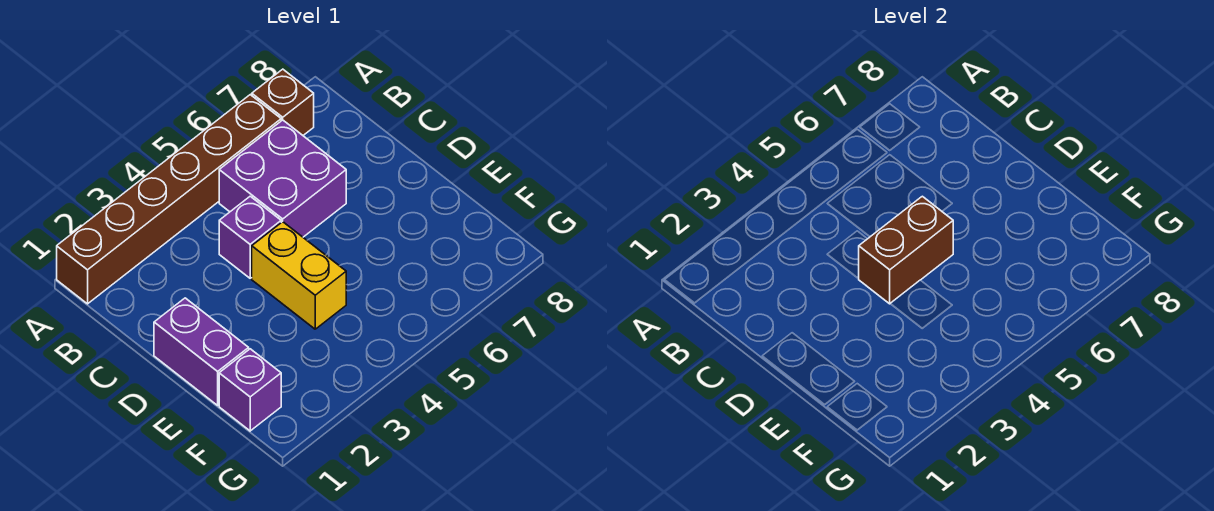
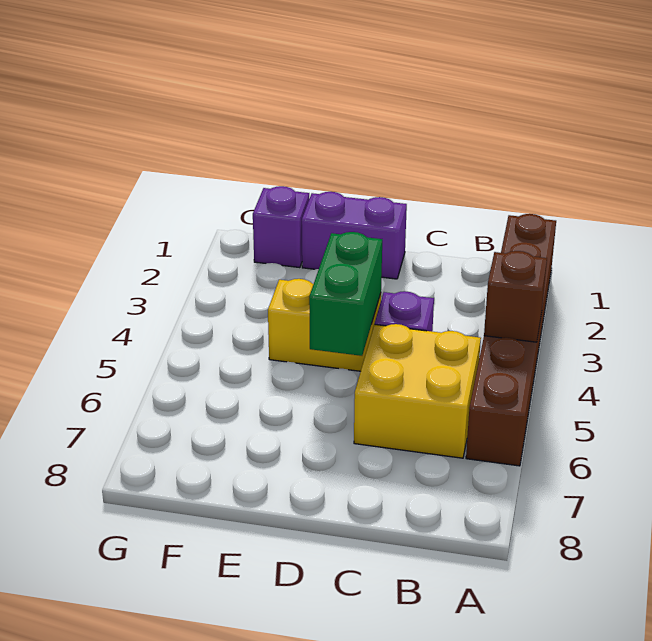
brown brick A7 level 1 -> brown brick A4 level 2
purple brick B5:C6 level 1 -> yellow brick B5:C6 level 1
brown brick D4:D5 level 2 -> green brick D4:D5 level 2

